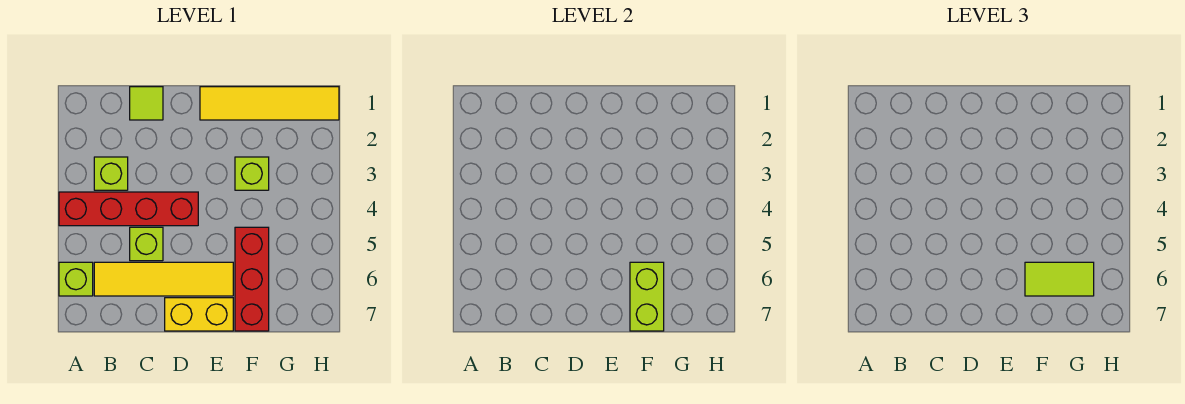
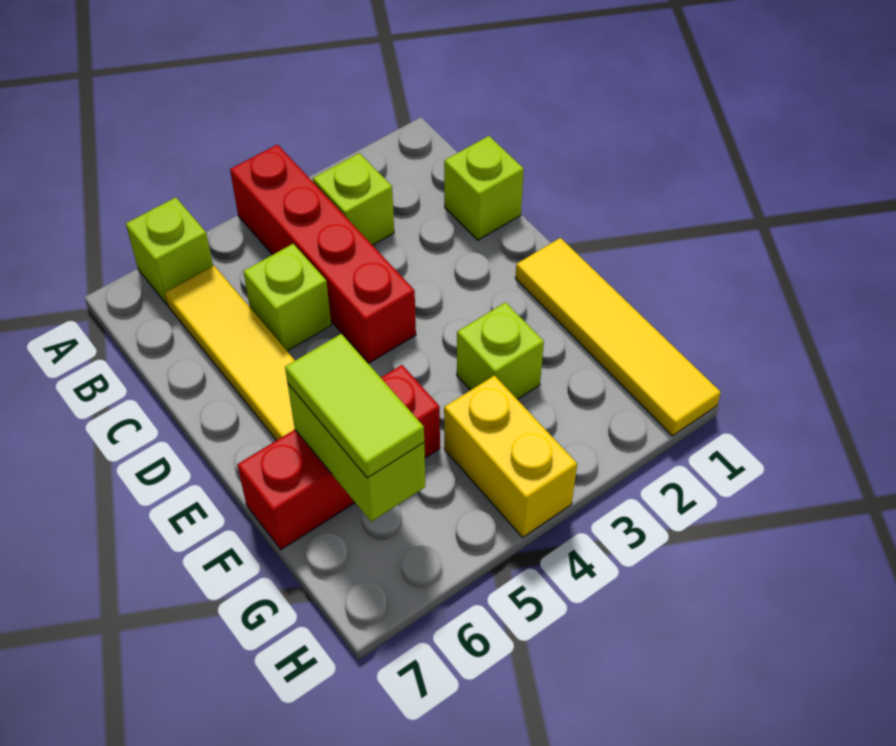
lime tile C1 level 1 -> lime brick C1 level 1
yellow brick D7:E7 level 1 -> yellow brick G4:H4 level 1
lime brick F6:F7 level 2 -> lime brick F6:G6 level 2

